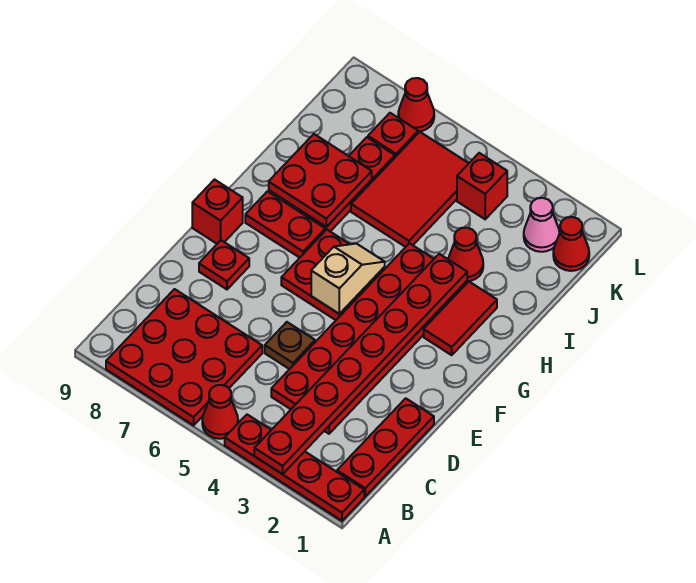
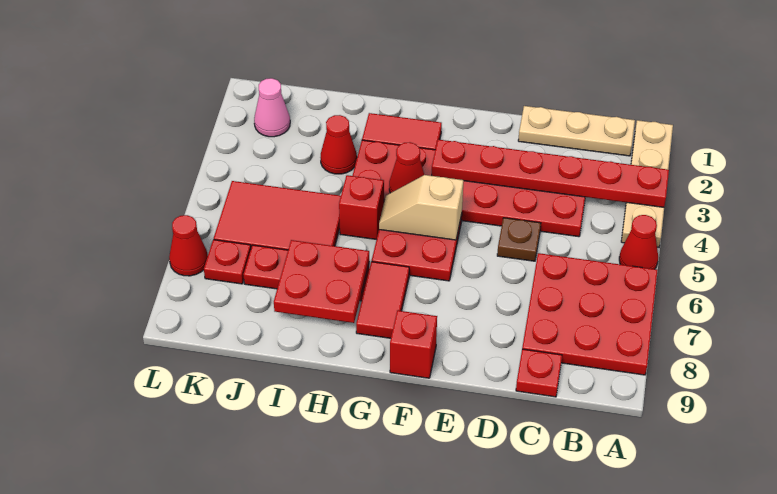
red plate A1:A4 level 1 -> tan plate A1:A4 level 1
red plate A3:H3 level 2 -> red plate A3:F3 level 2
red plate B1:D1 level 1 -> tan plate B1:D1 level 1
red plate E8 level 1 -> red plate C9 level 1
red plate G7:G8 level 1 -> red tile G7:G8 level 1
red cone K1 level 1 -> red cone G4 level 2
red brick K4 level 1 -> red brick H5 level 1

